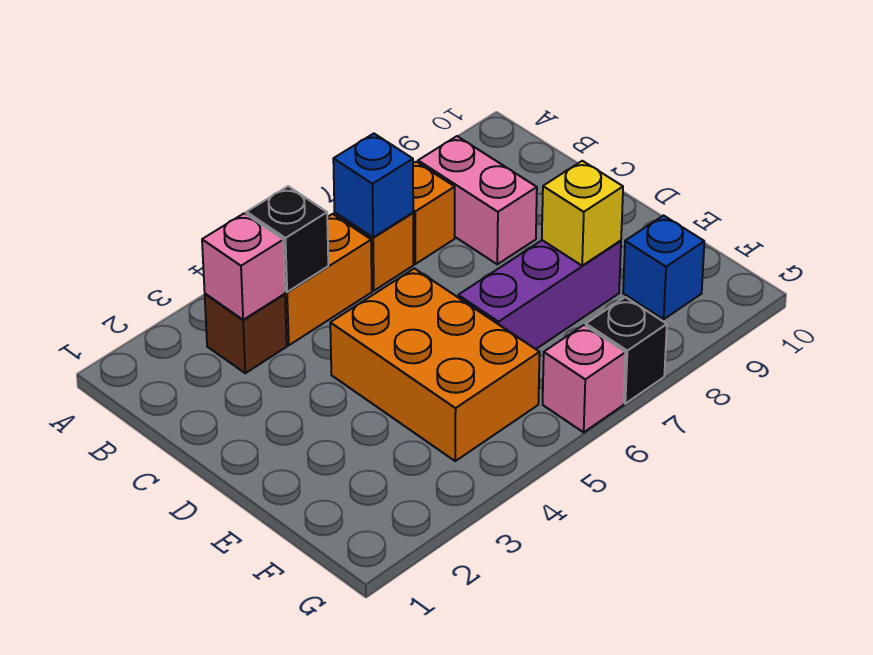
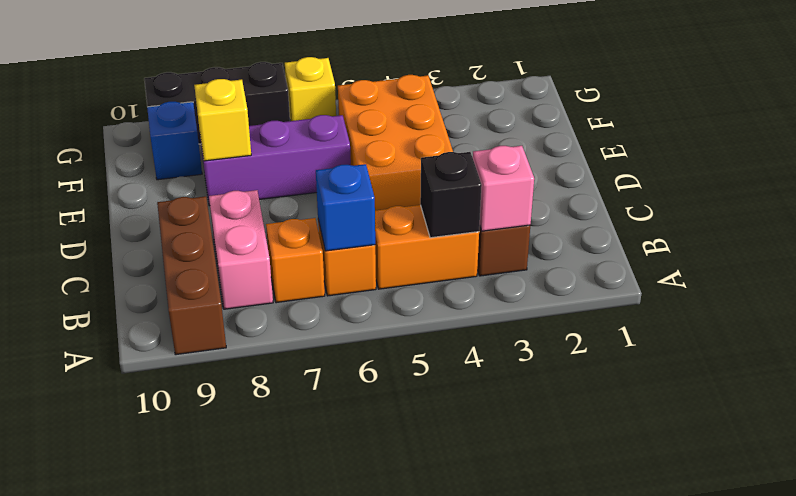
none -> brown brick A9:C9 level 1
pink brick G6 level 1 -> yellow brick G6 level 1
black brick G7 level 1 -> black brick G7:G9 level 1

